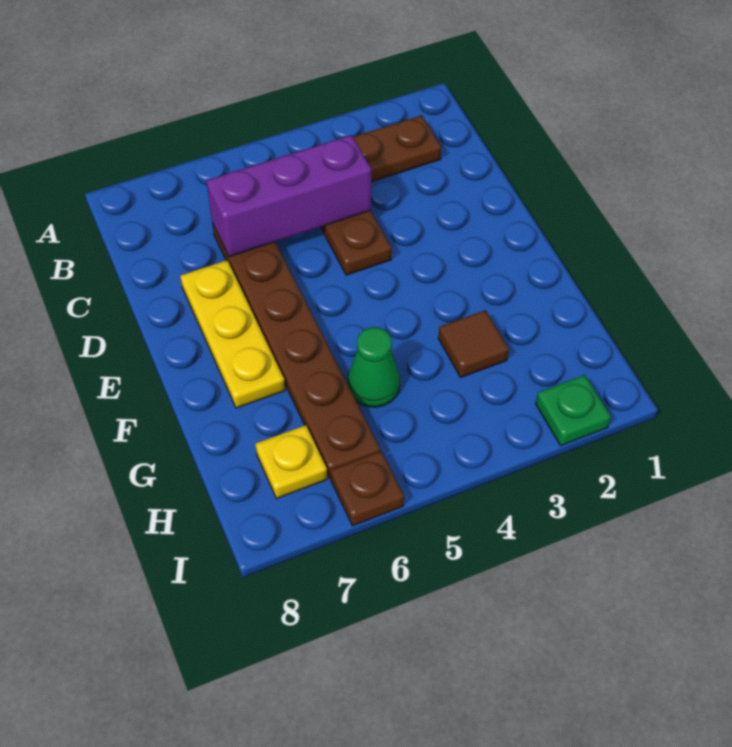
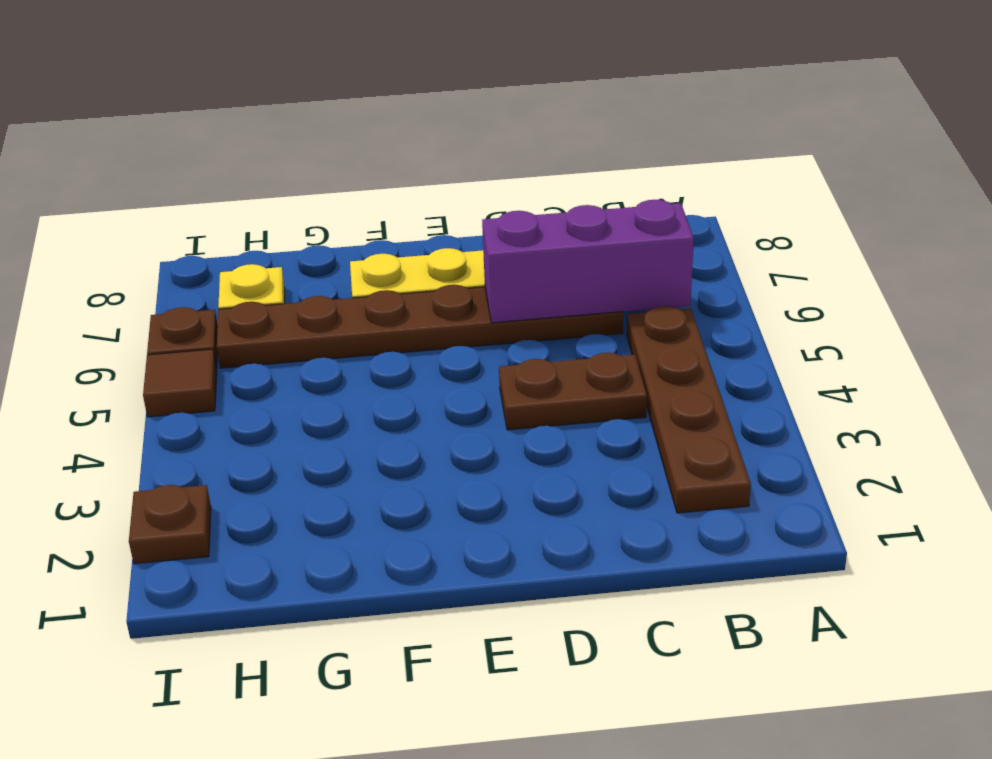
purple brick C4:C6 level 2 -> purple brick B6:D6 level 2
brown tile G3 level 1 -> brown tile I5 level 1
green cone G5 level 1 -> none
green plate I2 level 1 -> brown plate I2 level 1

